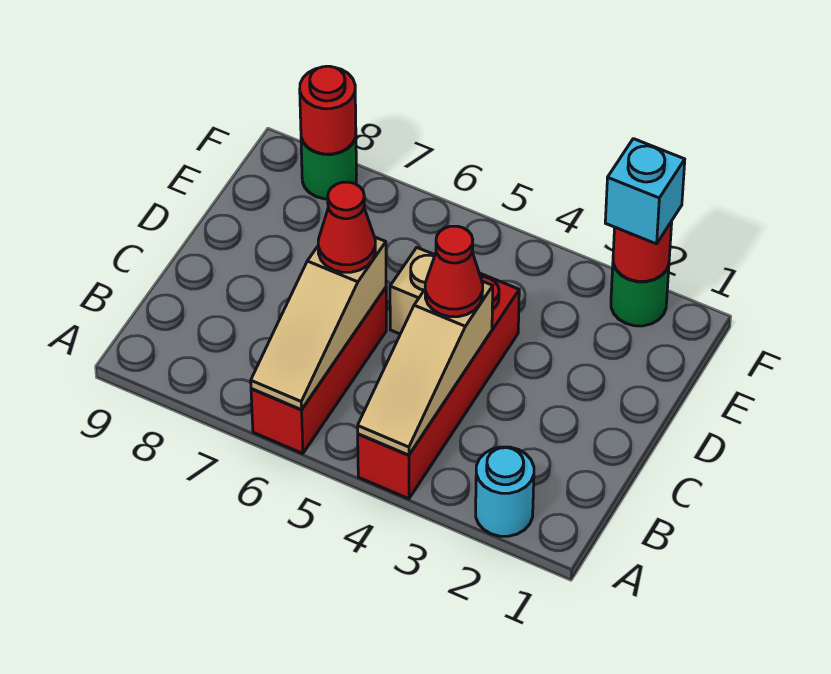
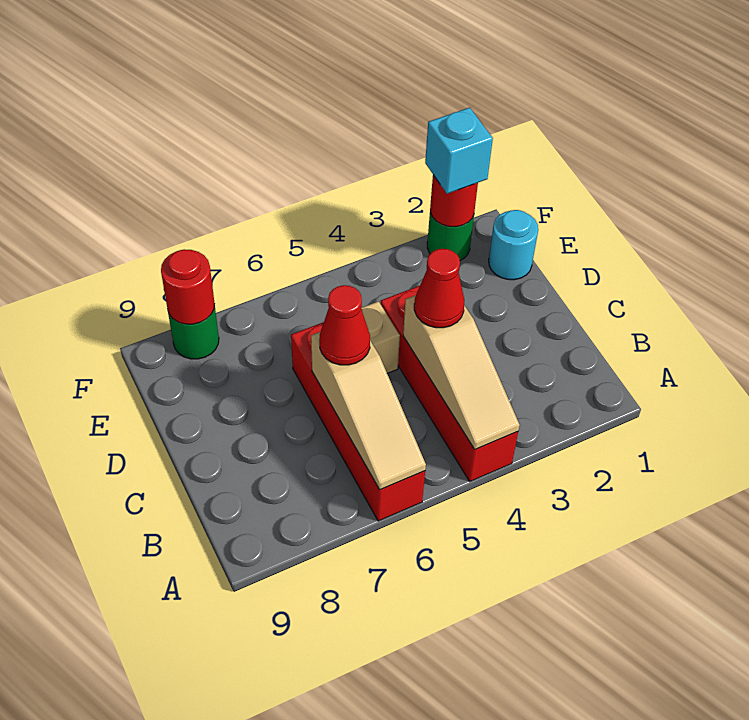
cyan round brick A2 level 1 -> cyan round brick E1 level 1
red brick A6:C6 level 1 -> red brick A6:D6 level 1

